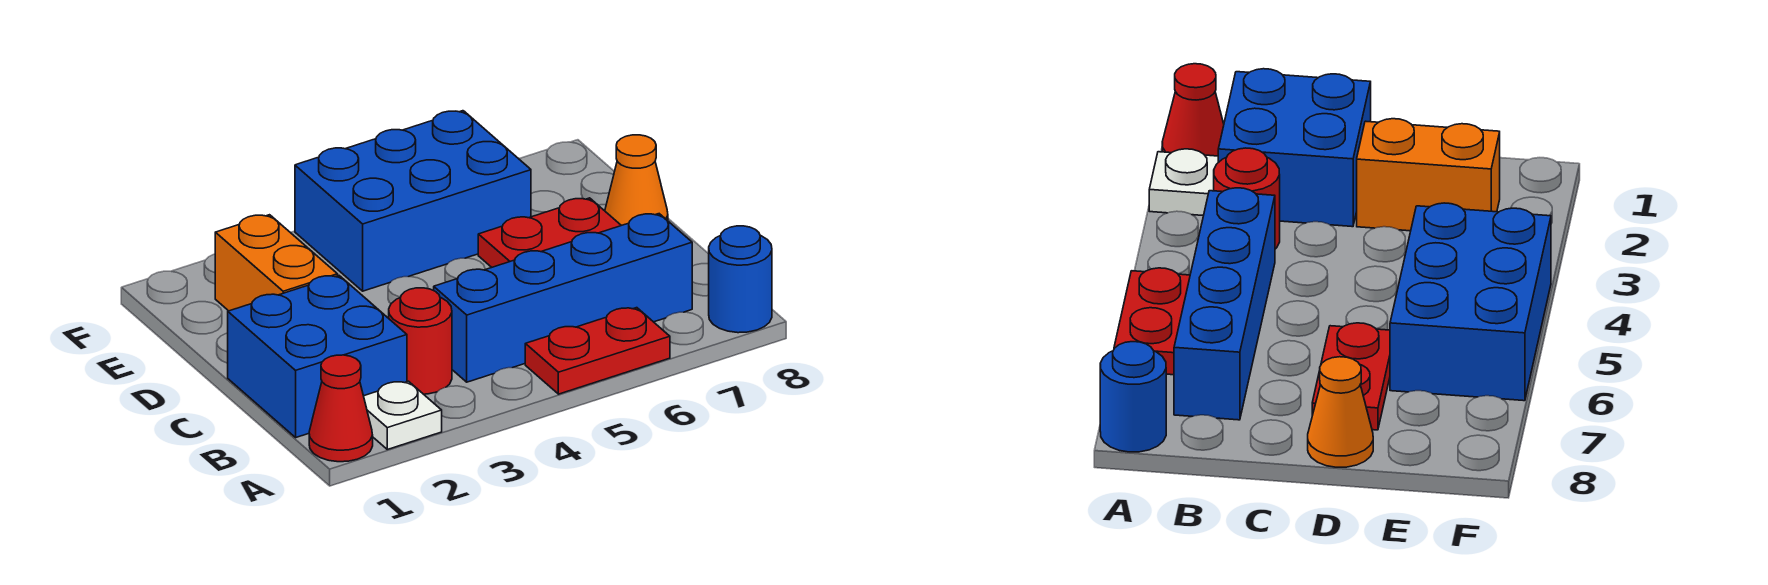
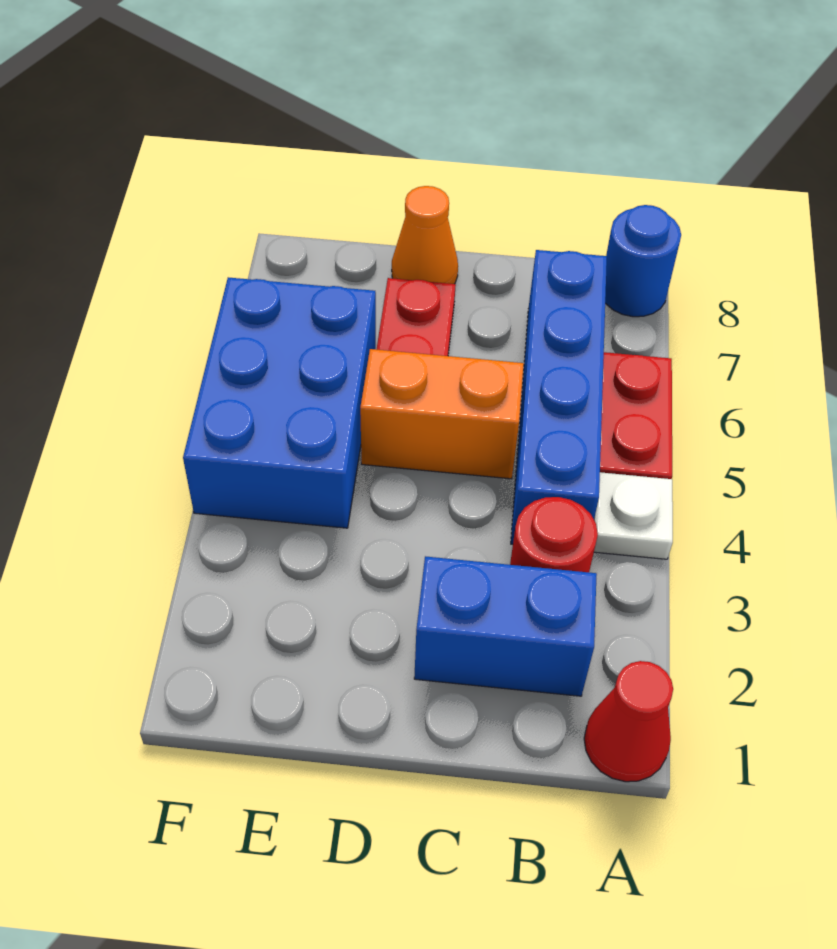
white plate A2 level 1 -> white plate A4 level 1
blue brick B1:C2 level 1 -> blue brick B2:C2 level 1
orange brick D2:E2 level 1 -> orange brick C5:D5 level 1

